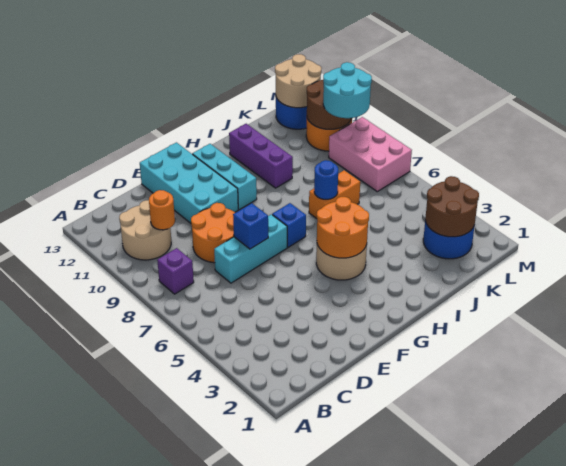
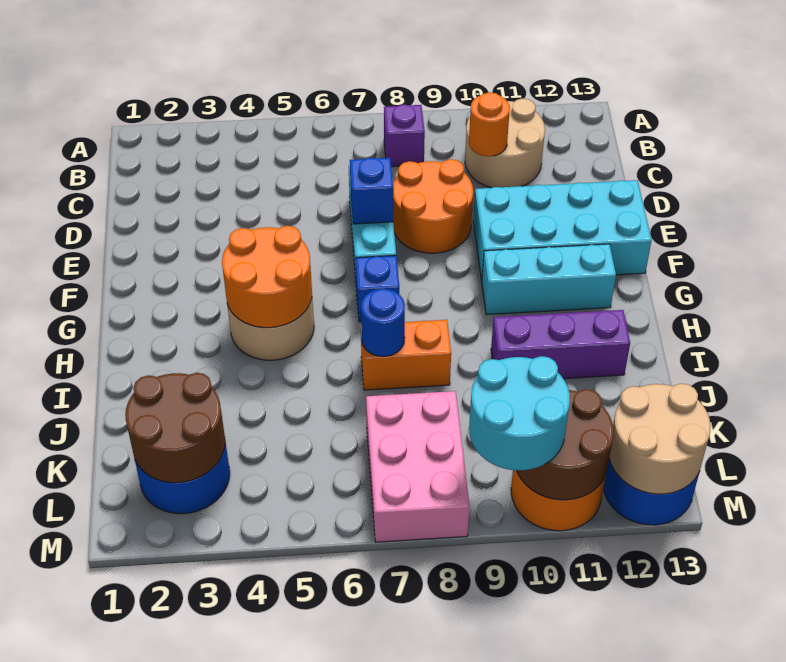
orange brick I7:J7 level 1 -> orange brick I7:I8 level 1
pink brick L7:M9 level 1 -> pink brick K7:M8 level 1

